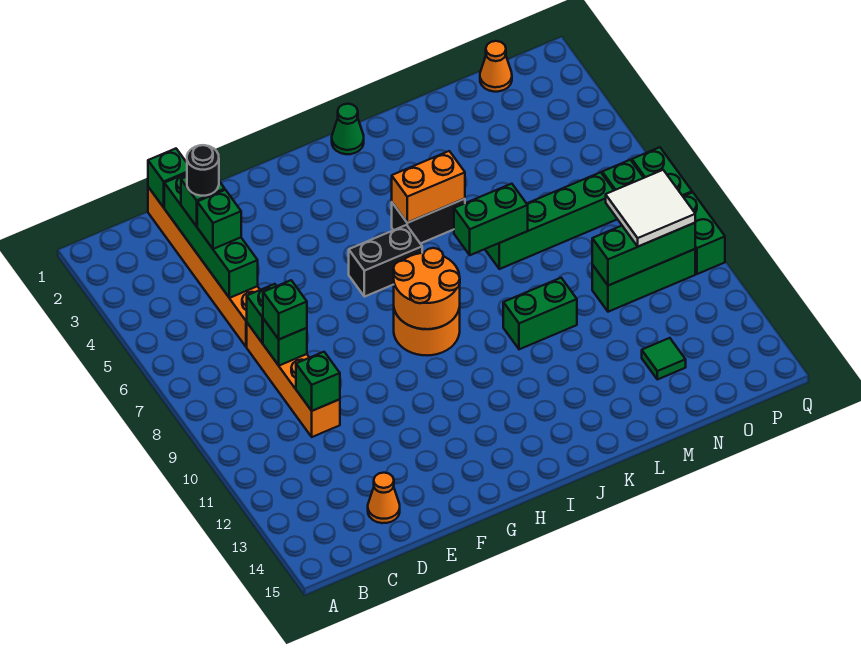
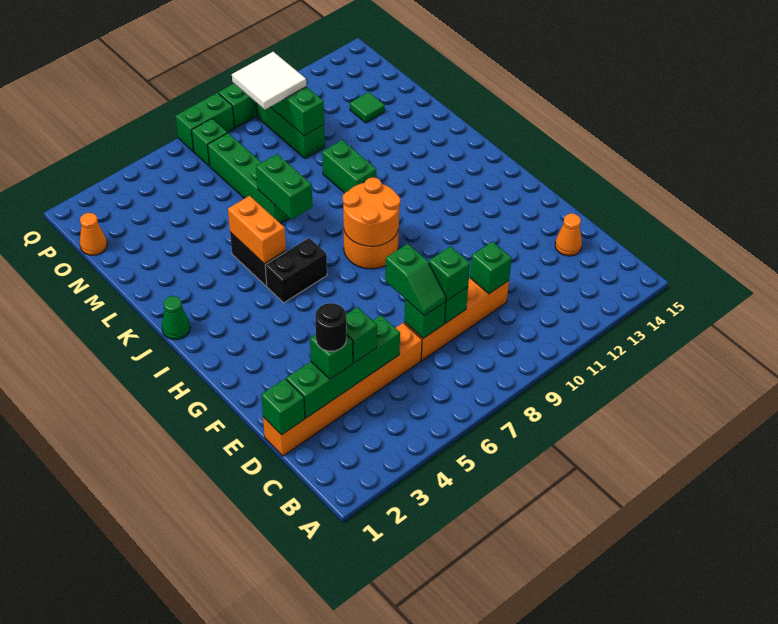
none -> green slope D7:E7 level 3 top E
black brick H6:I6 level 1 -> black brick I5:I6 level 1

